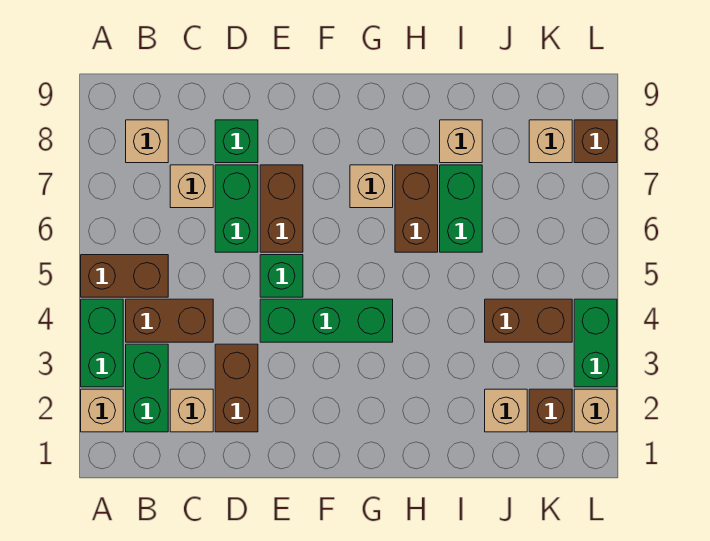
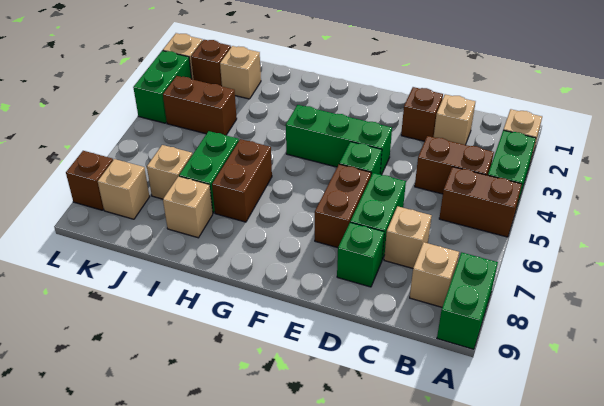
green brick B2:B3 level 1 -> green brick A8:A9 level 1
brown brick D2:D3 level 1 -> brown brick D2 level 1
tan brick G7 level 1 -> tan brick J7 level 1

